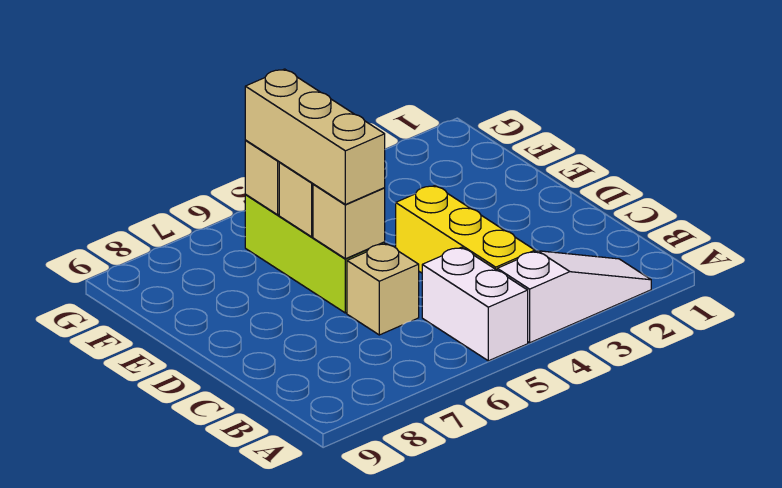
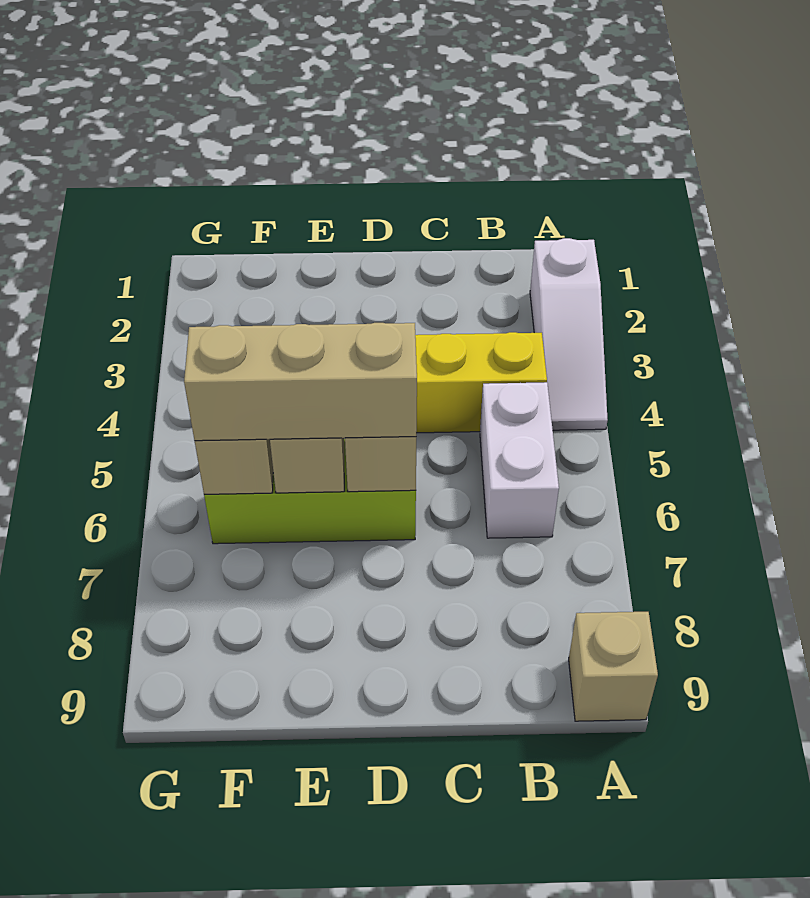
white slope A2:A4 level 1 top 4 -> white slope A2:A4 level 1 top 2
white brick A5:B5 level 1 -> white brick B5:B6 level 1
tan brick C6 level 1 -> tan brick A9 level 1

